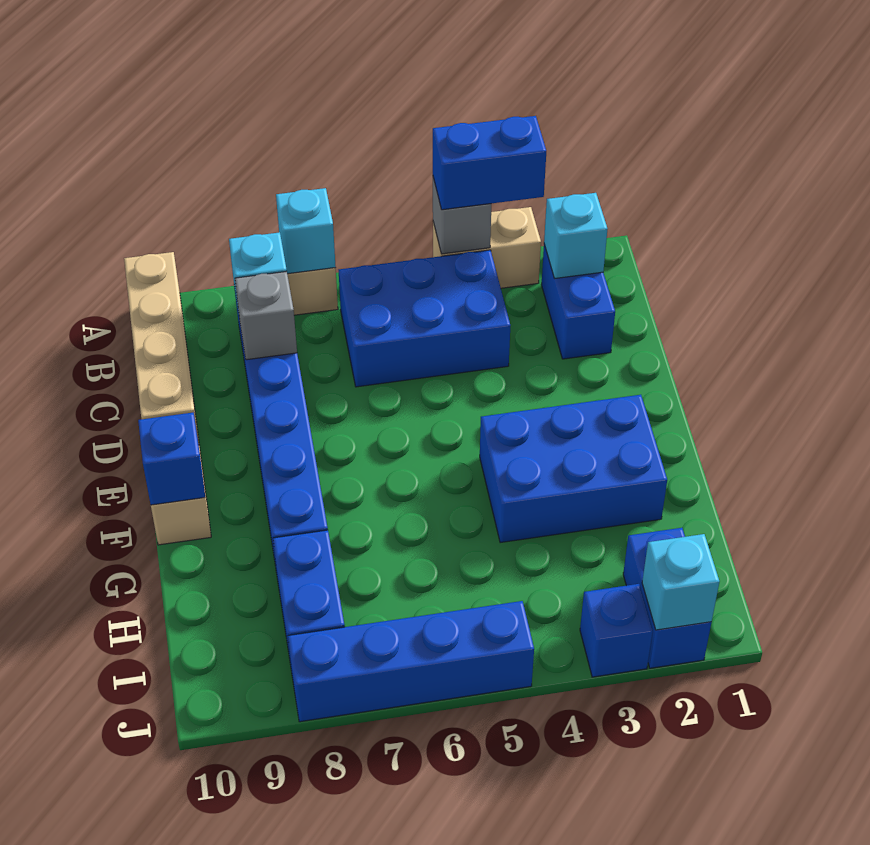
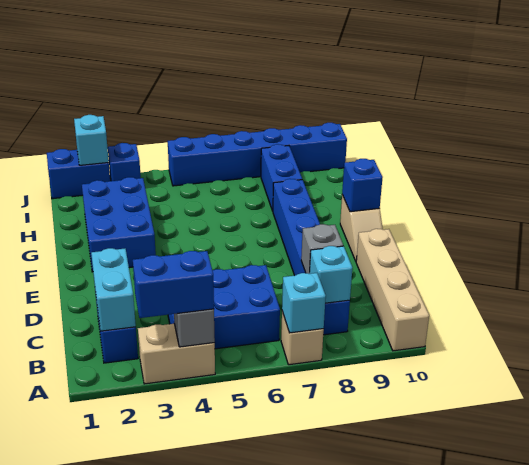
cyan brick B2 level 2 -> cyan brick B2:C2 level 2
blue brick F2:G4 level 1 -> blue brick F2:H3 level 1
blue brick I2:J2 level 1 -> blue brick J1:J2 level 1
blue brick J5:J8 level 1 -> blue brick J5:J10 level 1

